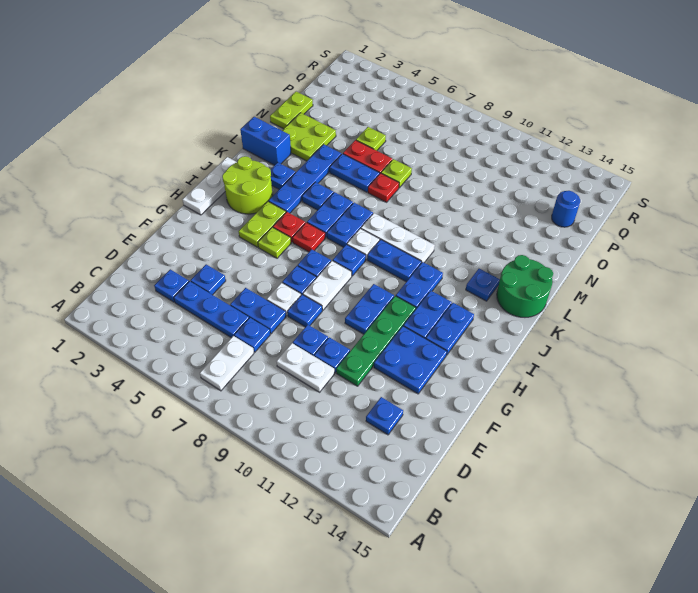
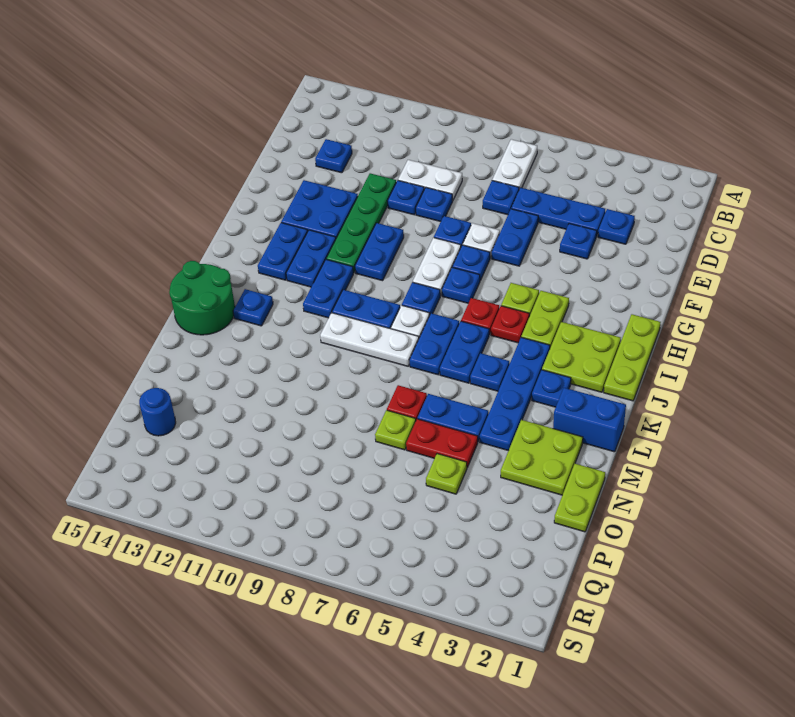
blue plate E6:E7 level 1 -> blue plate E6:F6 level 1
white plate H1:J1 level 1 -> lime plate H1:J1 level 1
lime round brick I2:J3 level 1 -> lime plate I2:J3 level 1

